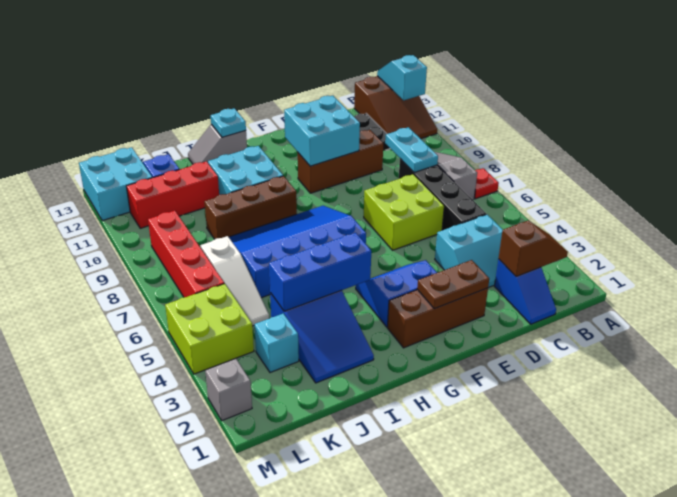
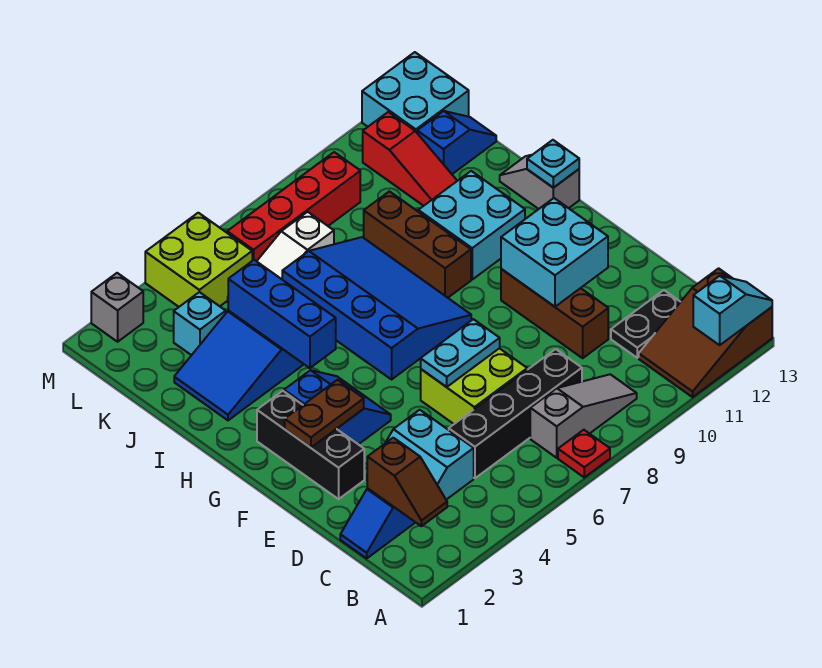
cyan plate C8:C9 level 2 -> cyan plate E6:E7 level 2
brown brick E2:G2 level 1 -> black brick E2:G2 level 1
brown plate E2:F2 level 2 -> brown plate F2:F3 level 2
red brick J11:L11 level 1 -> red slope J11:L11 level 1 top L

